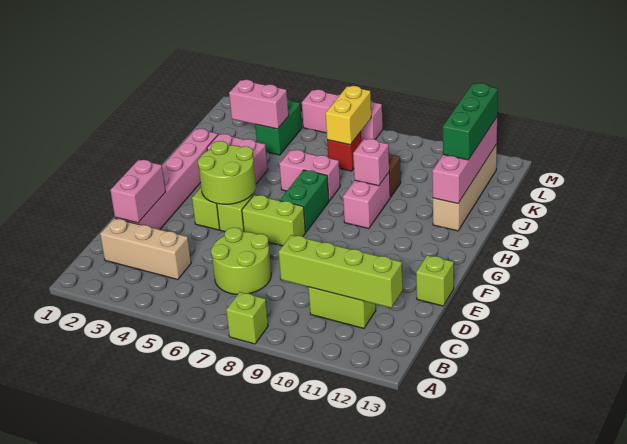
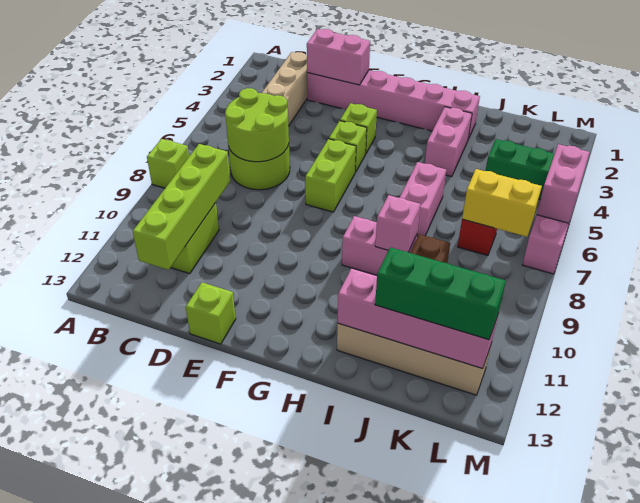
lime round brick F4:G5 level 2 -> lime round brick C6:D7 level 2
green brick G7:H7 level 1 -> none
pink brick K3:K4 level 2 -> pink brick M5:M6 level 2

